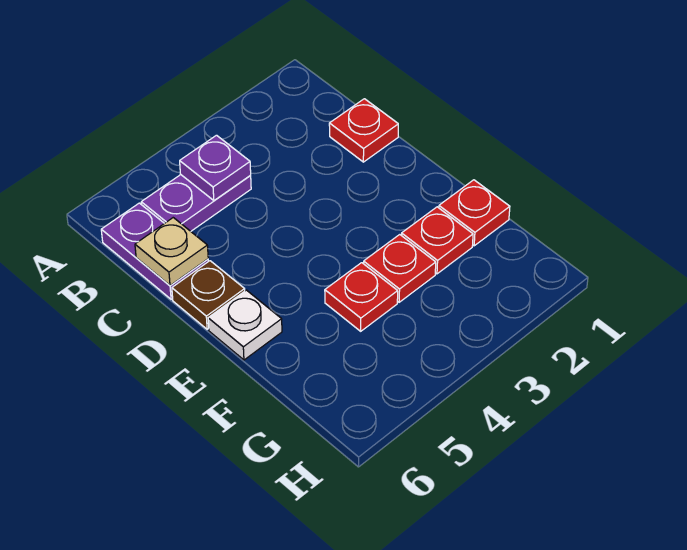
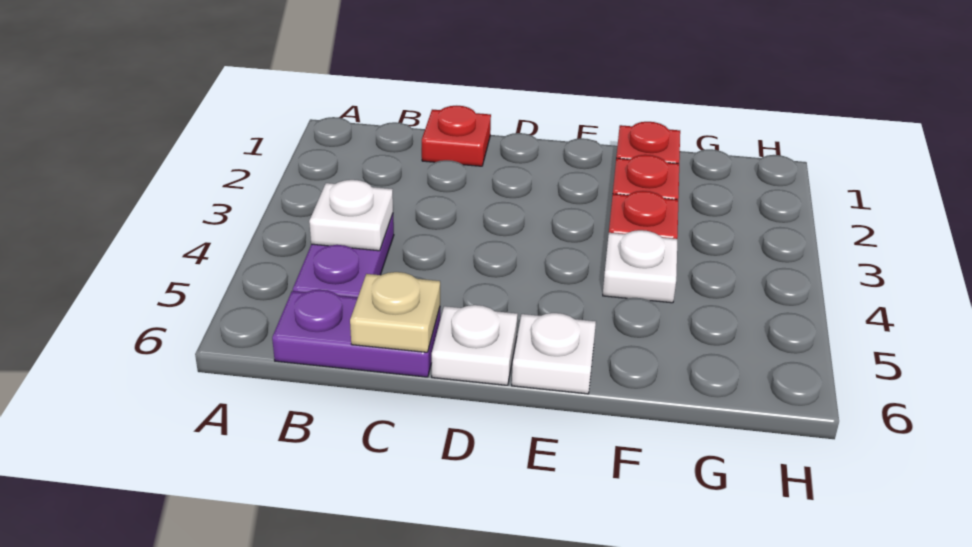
purple plate B4 level 2 -> white plate B4 level 2
brown plate D6 level 1 -> white plate D6 level 1
red plate F4 level 1 -> white plate F4 level 1

